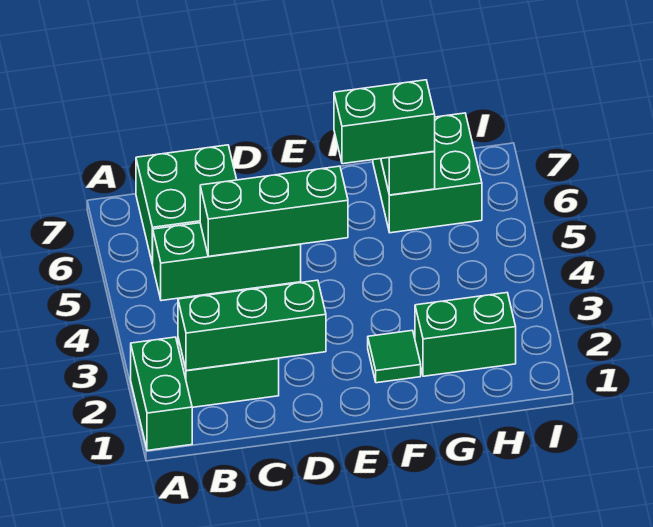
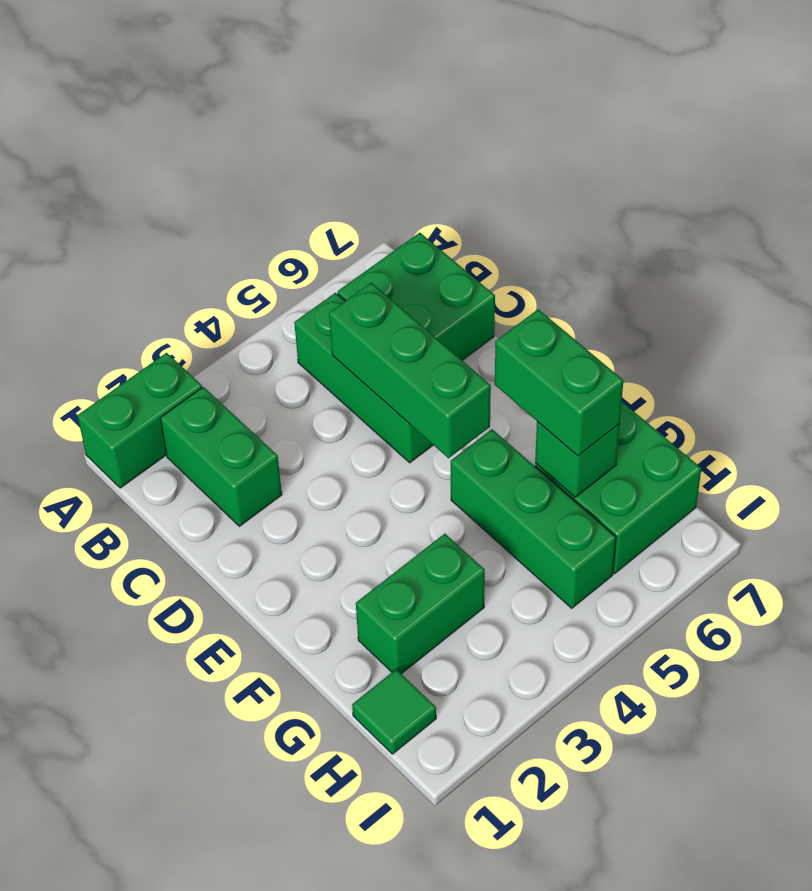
green brick B2:D2 level 2 -> green brick F5:H5 level 1
green tile F2 level 1 -> green tile H1 level 1
green brick G2:H2 level 1 -> green brick G2:G3 level 1

